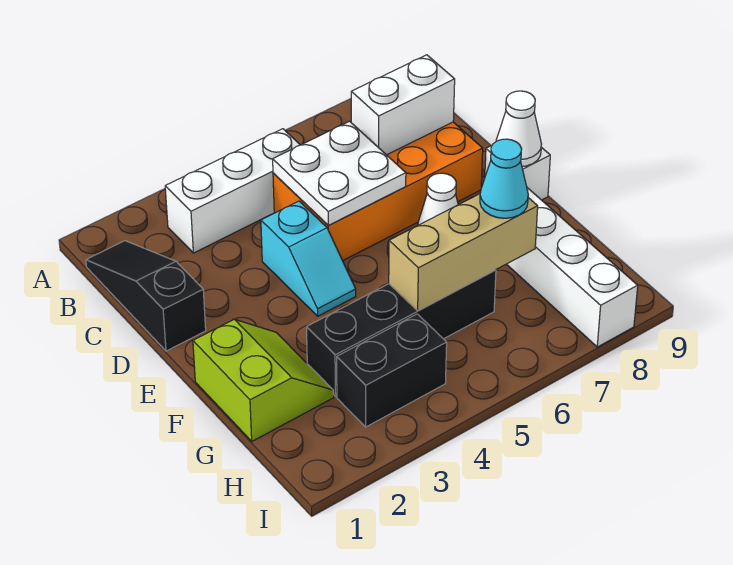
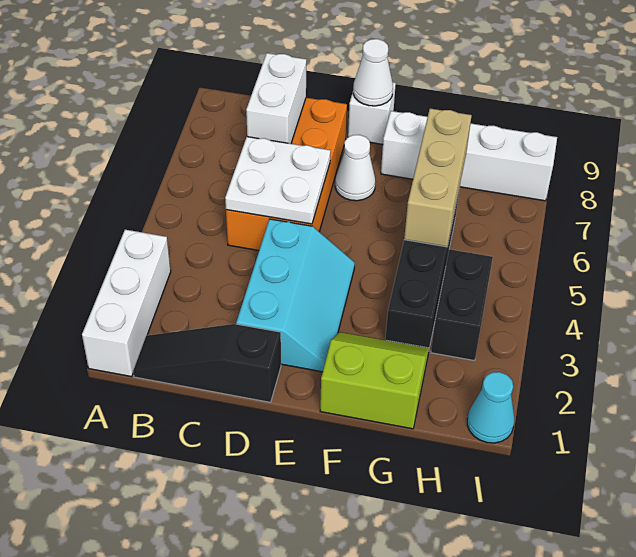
white brick B3:B5 level 1 -> white brick A1:A3 level 1
cyan slope D4:E4 level 1 top D -> cyan slope D2:E4 level 1 top D
cyan cone G7 level 3 -> cyan cone I1 level 1

